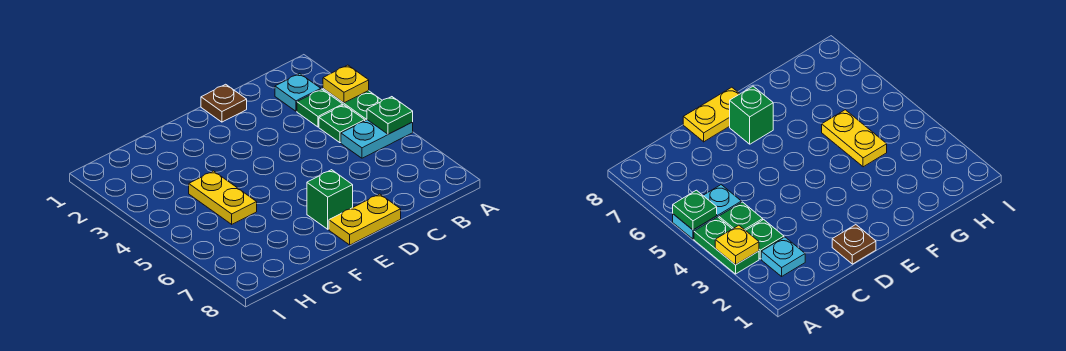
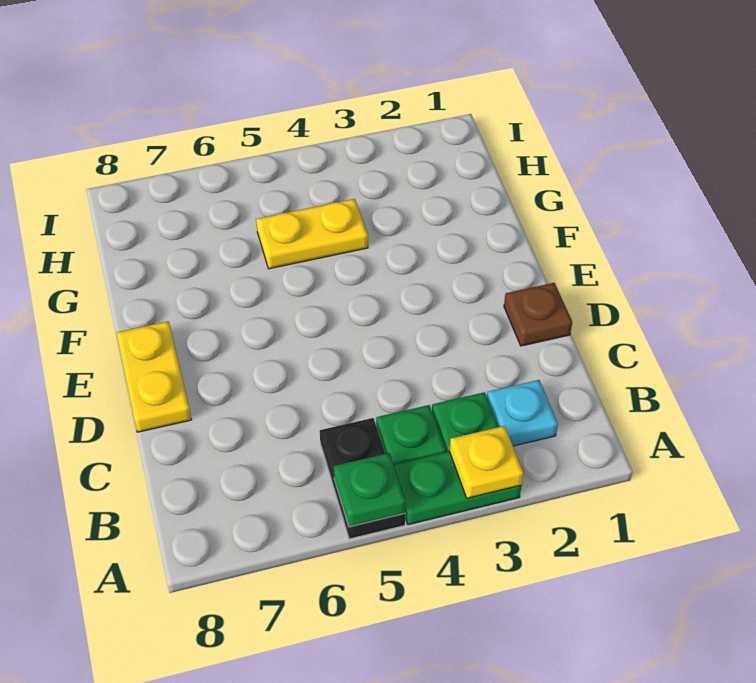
cyan plate A5:B5 level 1 -> black plate A5:B5 level 1
green brick E7 level 1 -> none

